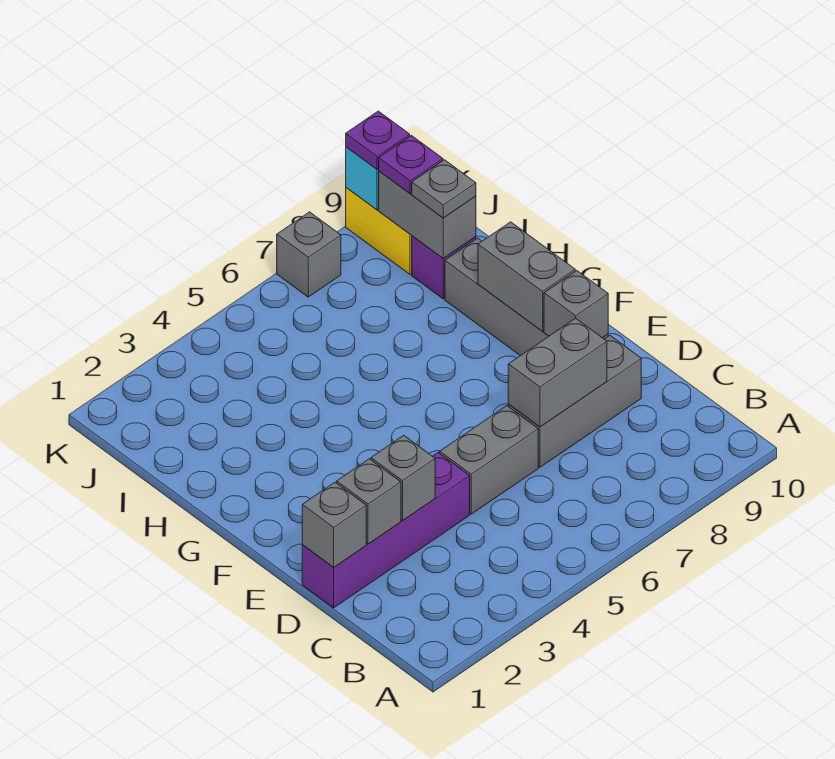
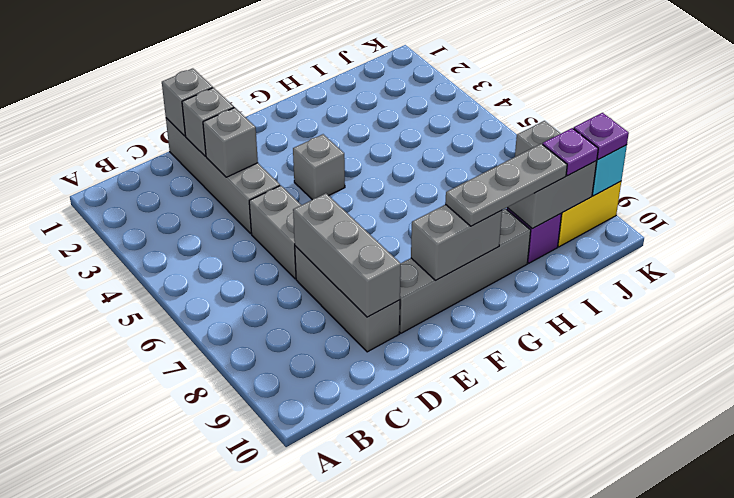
purple brick D1:D4 level 1 -> grey brick D1:D4 level 1
grey brick D7:D8 level 2 -> grey brick D7:D9 level 2
grey brick E9 level 2 -> grey brick F4 level 1
grey plate I9 level 3 -> grey plate G9:I9 level 3

